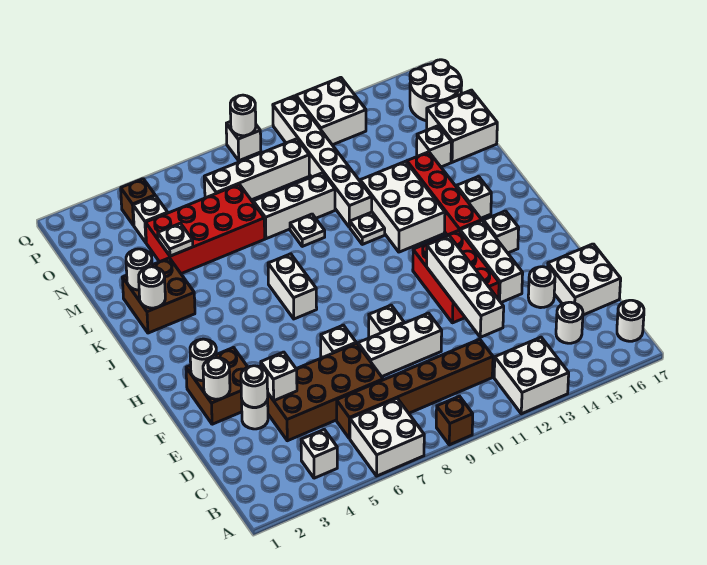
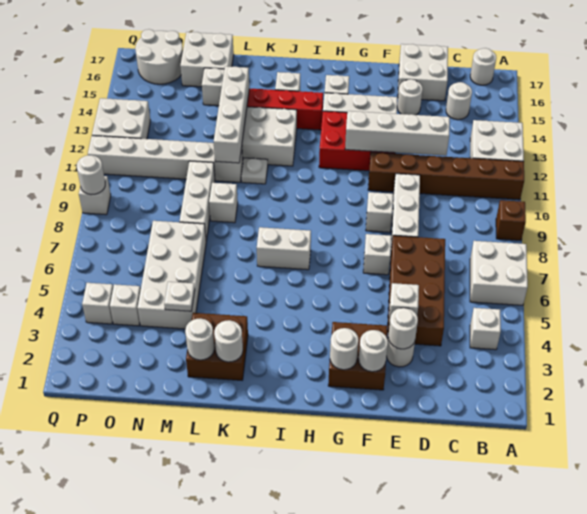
brown brick C6:C11 level 1 -> brown brick A11:F11 level 1
white plate L9 level 1 -> white brick L9 level 1
red brick M4:N7 level 1 -> white brick M4:N7 level 1
white brick O7:O10 level 1 -> white brick L11:L14 level 2
brown brick P4 level 1 -> white brick P4 level 1

